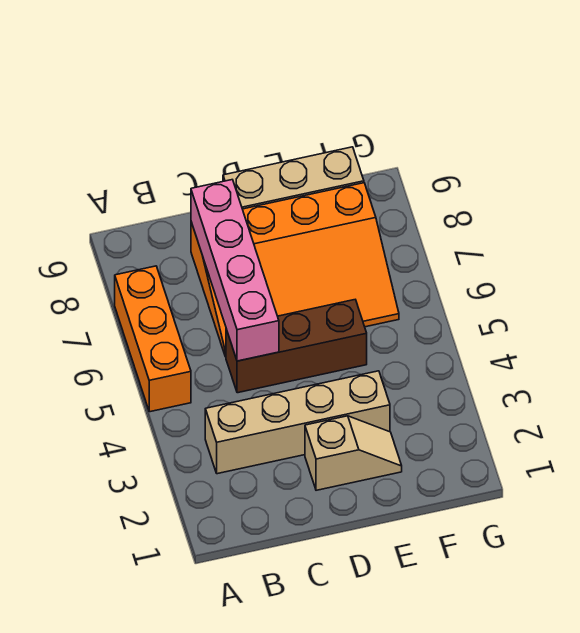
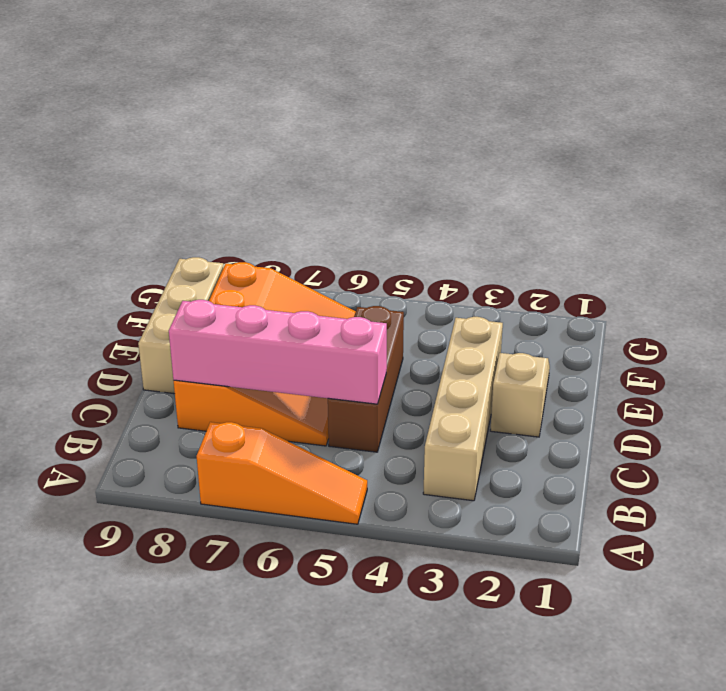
orange brick A5:A7 level 1 -> orange slope A5:A7 level 1 top 7

